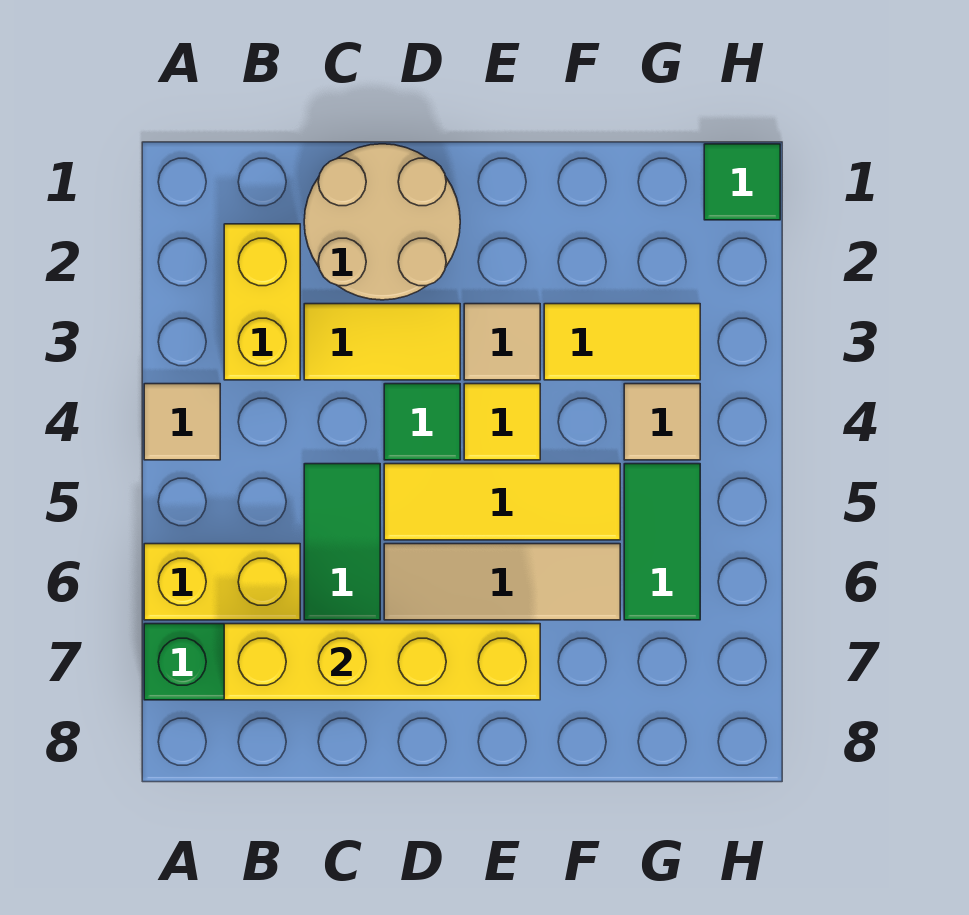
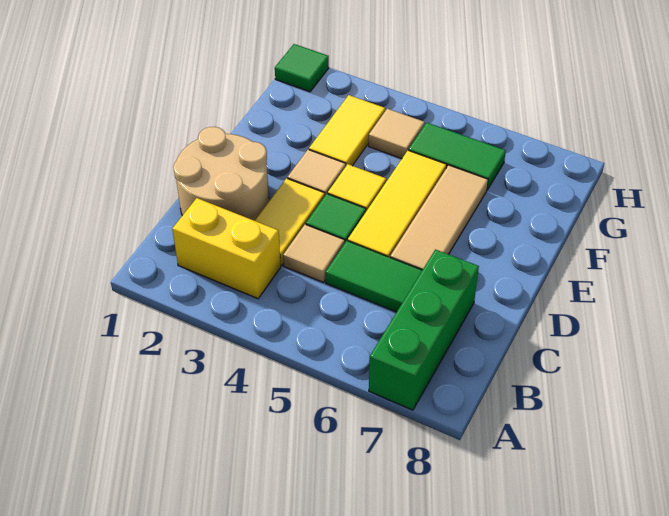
tan tile A4 level 1 -> tan tile C4 level 1
yellow brick A6:B6 level 1 -> none
yellow brick B7:E7 level 2 -> none

